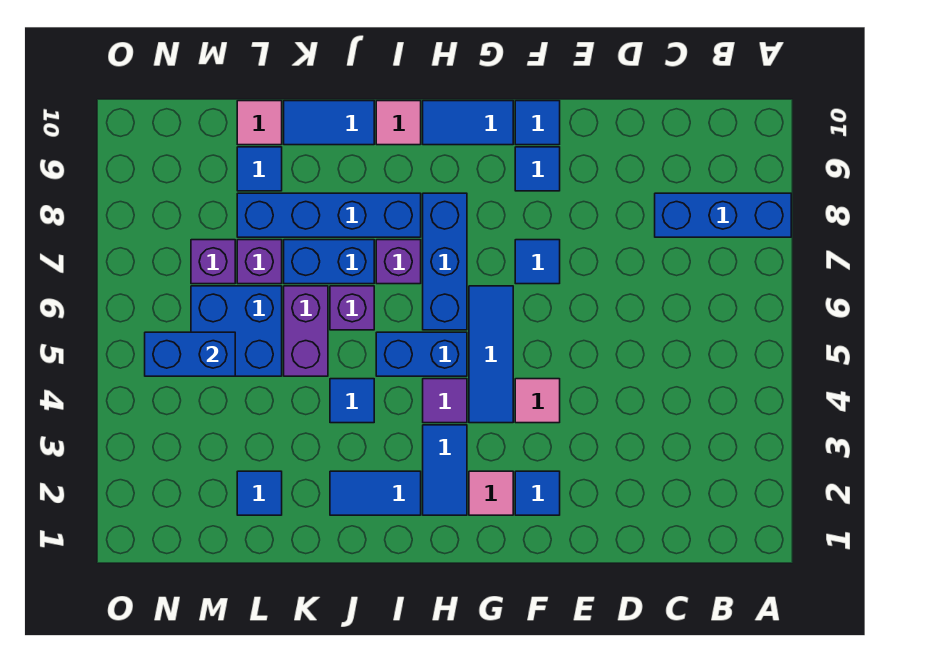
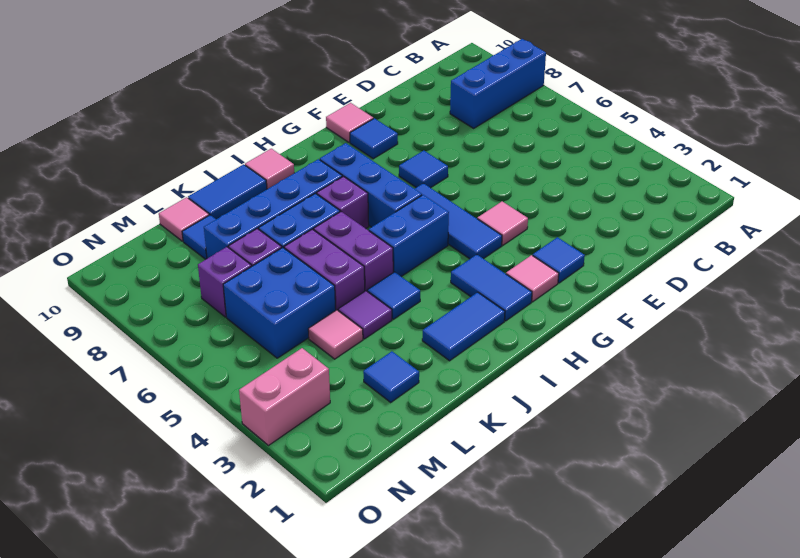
blue tile F10 level 1 -> pink tile F10 level 1
blue tile G10:H10 level 1 -> none
purple tile H4 level 1 -> purple tile K4 level 1
purple brick J6 level 1 -> purple brick J5:J6 level 1
none -> pink tile L4 level 1
blue brick M5:N5 level 2 -> none
none -> pink brick N3:O3 level 1

